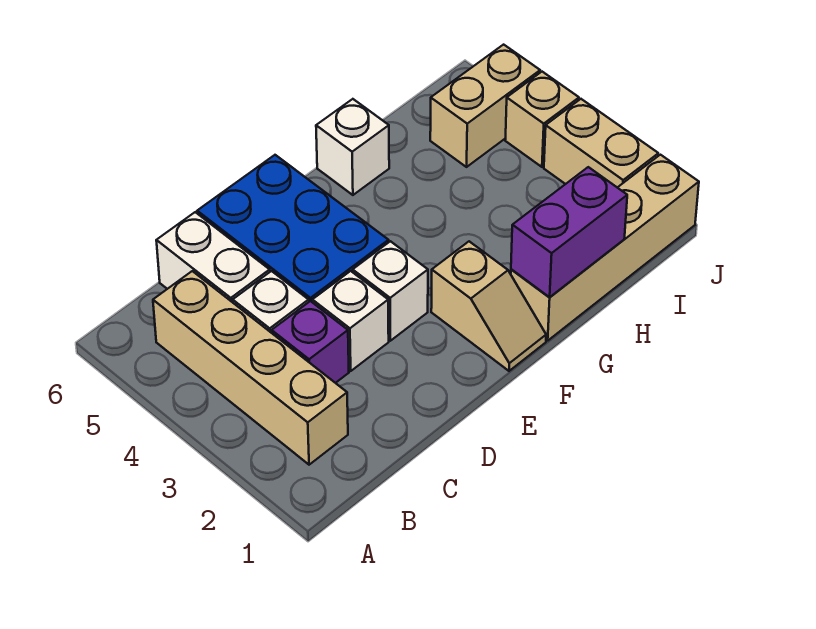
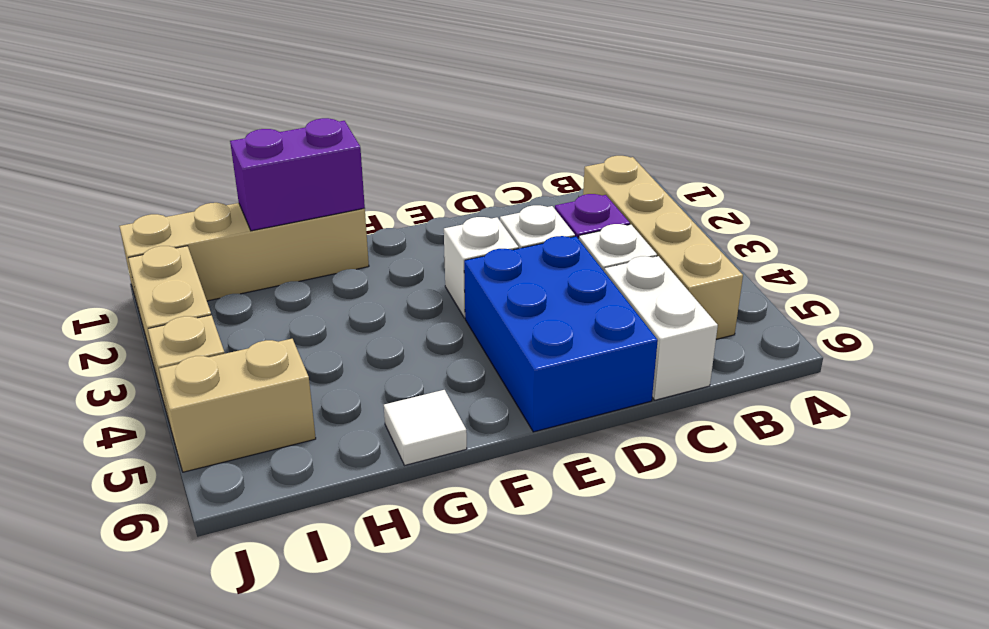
tan slope F1:F2 level 1 top 2 -> none
white brick G6 level 1 -> white tile G6 level 1

